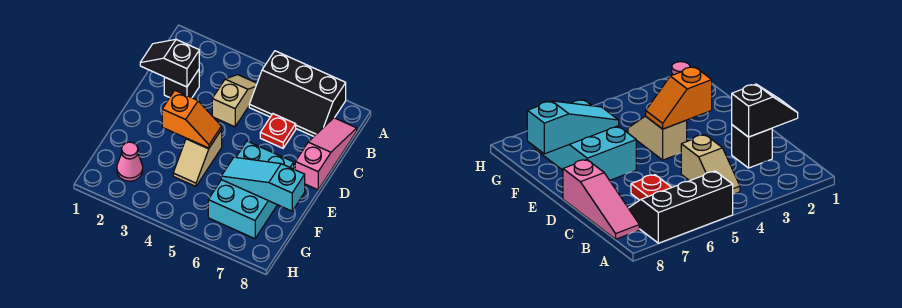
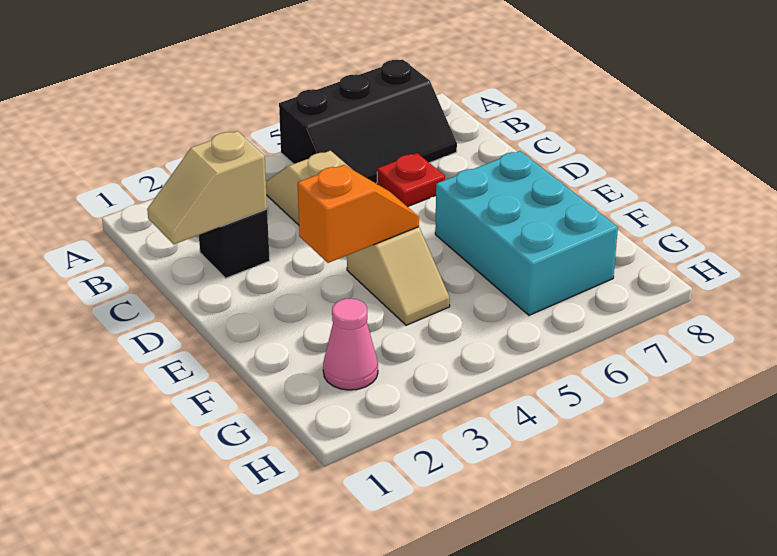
pink slope B8:D8 level 1 top D -> none
black slope C1:C2 level 2 top 2 -> tan slope C1:C2 level 2 top 2
cyan slope F6:F8 level 2 top 8 -> none

